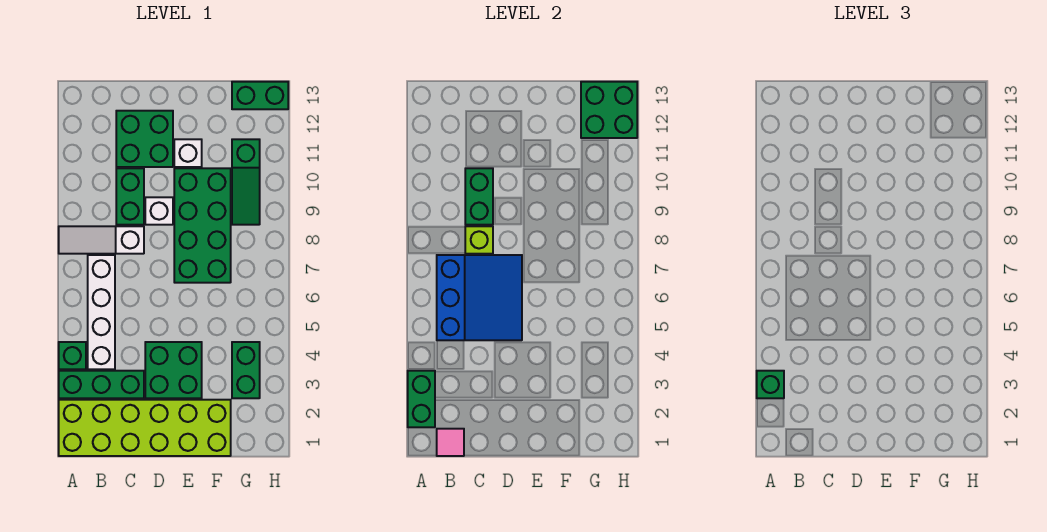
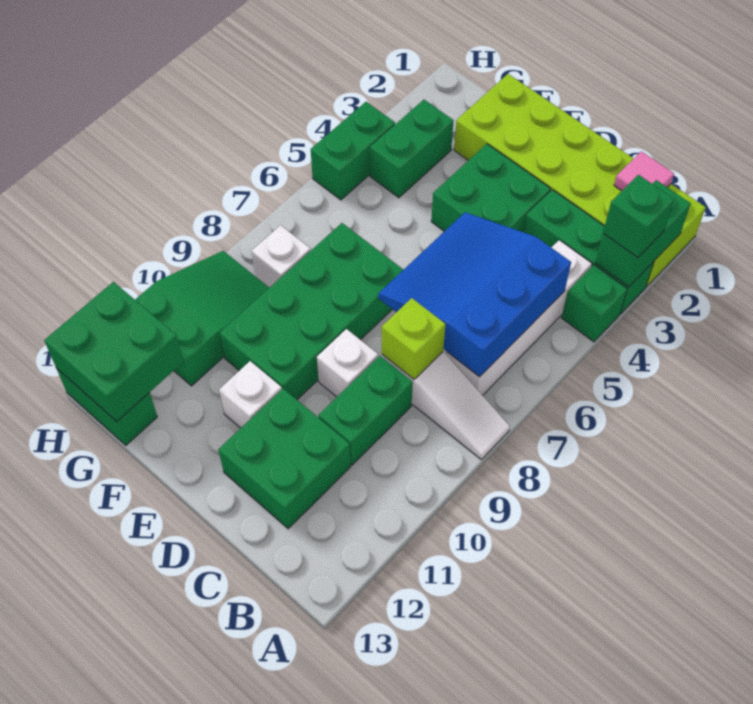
green brick C9:C10 level 2 -> green brick H4:H5 level 1
none -> white brick G8 level 1
green slope G9:G11 level 1 top 11 -> green slope G9:H11 level 1 top 11

